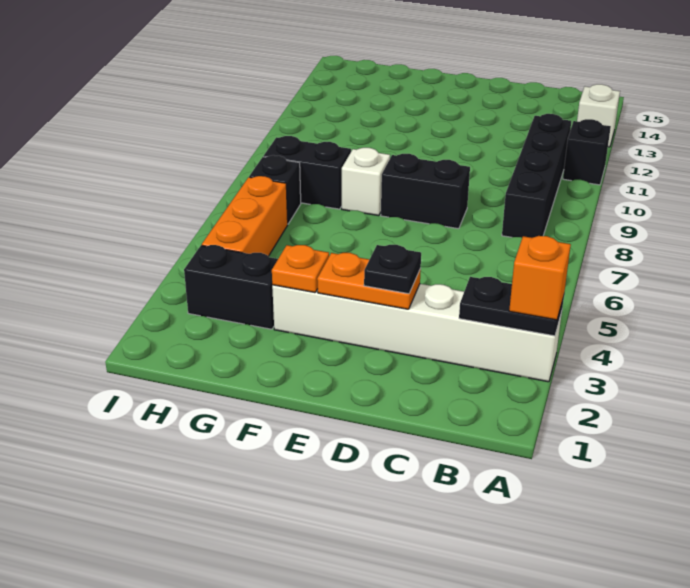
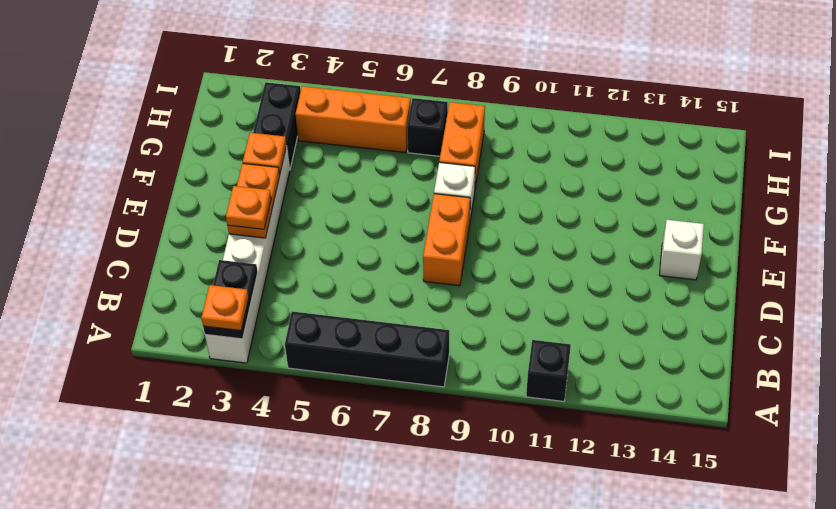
orange brick A3 level 3 -> orange plate A3 level 3
white brick A13 level 1 -> white brick E14 level 1
black brick B8:B11 level 1 -> black brick A5:A8 level 1
black plate D3 level 3 -> orange plate D3 level 3
black brick D8:E8 level 1 -> orange brick D8:E8 level 1
black brick G8:H8 level 1 -> orange brick G8:H8 level 1

